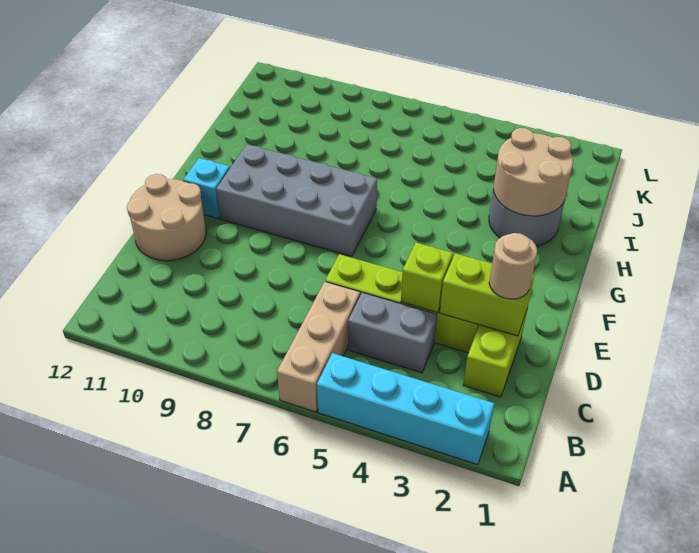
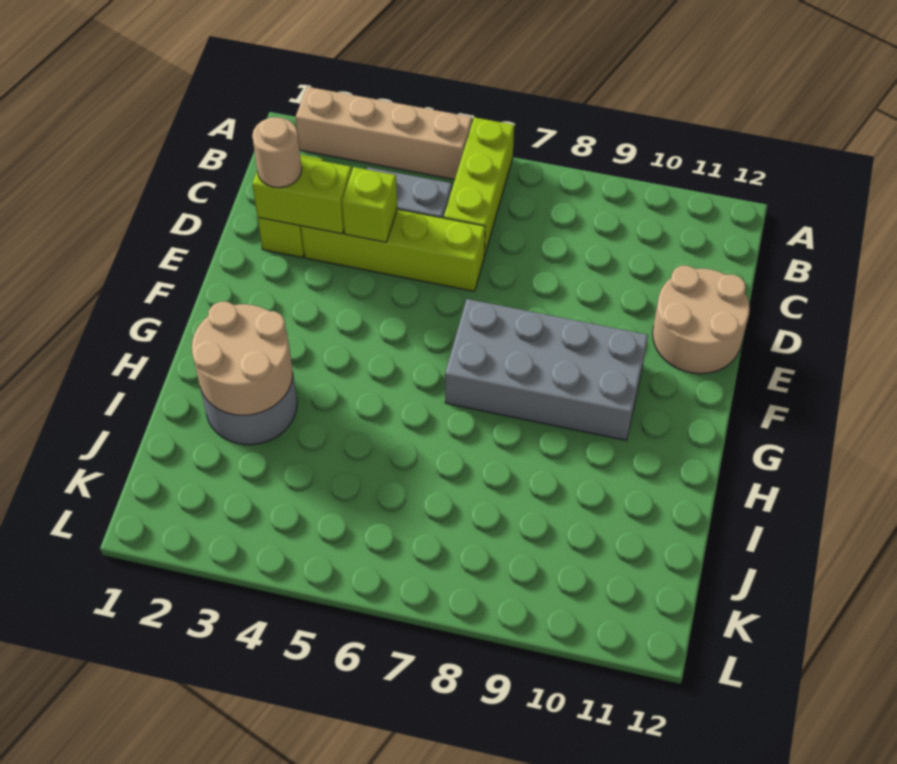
cyan brick A2:A5 level 1 -> tan brick A2:A5 level 1
tan brick A6:C6 level 1 -> lime brick A6:C6 level 1
cyan brick F11 level 1 -> none

